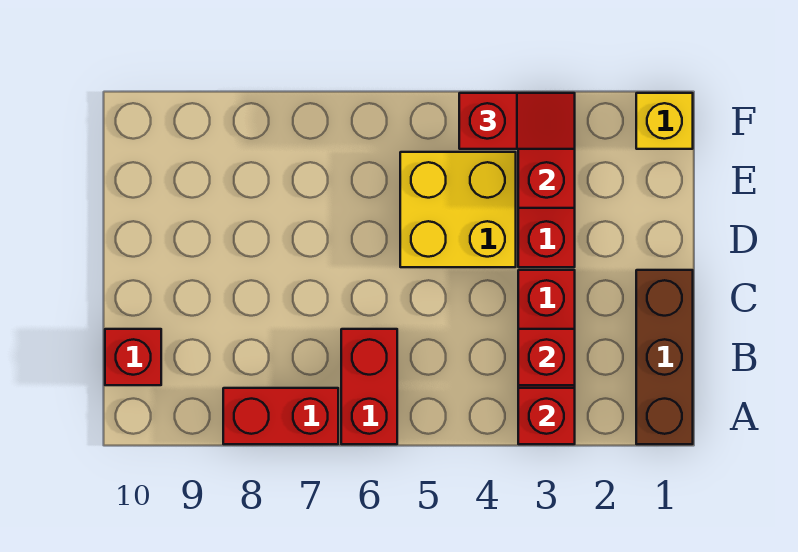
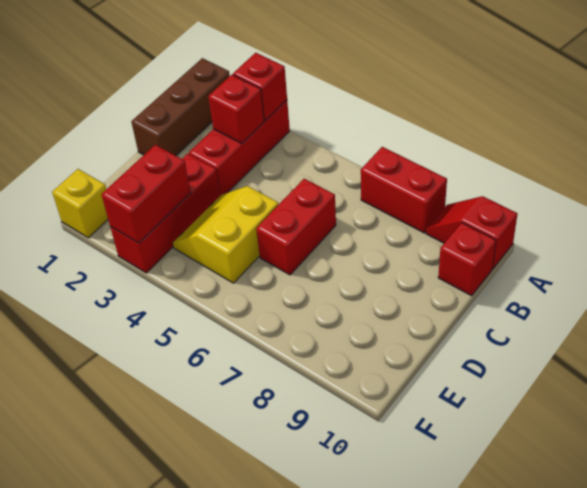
red brick A6:B6 level 1 -> red brick C6:D6 level 1
yellow brick D4:E5 level 1 -> yellow slope D4:E5 level 1 top 5
red slope F3:F4 level 3 top 4 -> red slope A9:A10 level 1 top 10

